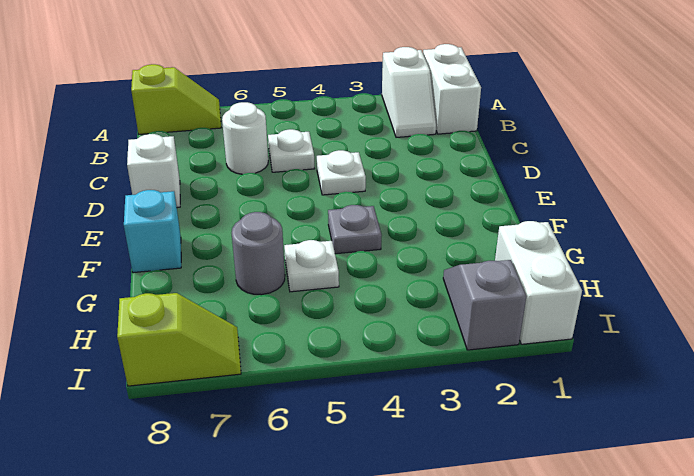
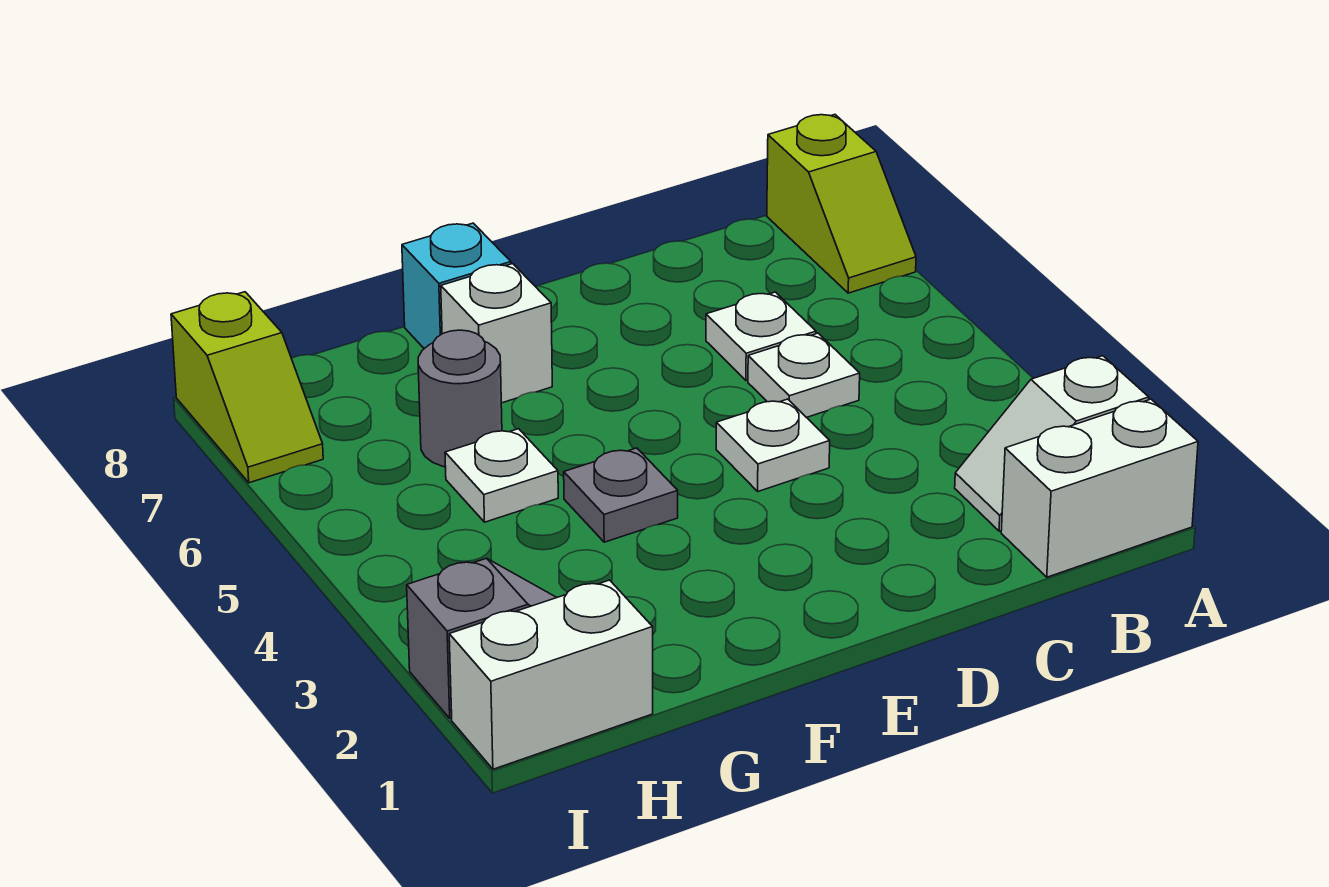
white round brick C6 level 1 -> white plate C6 level 1
white brick D8 level 1 -> white brick F7 level 1

